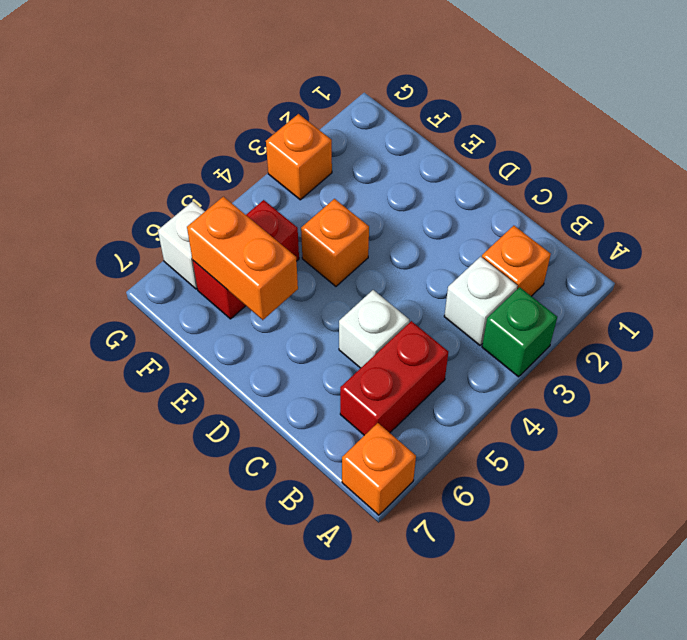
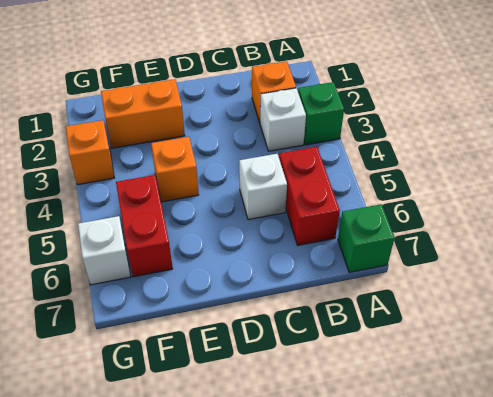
orange brick A7 level 1 -> green brick A7 level 1
orange brick E6:F6 level 2 -> orange brick E2:F2 level 1

